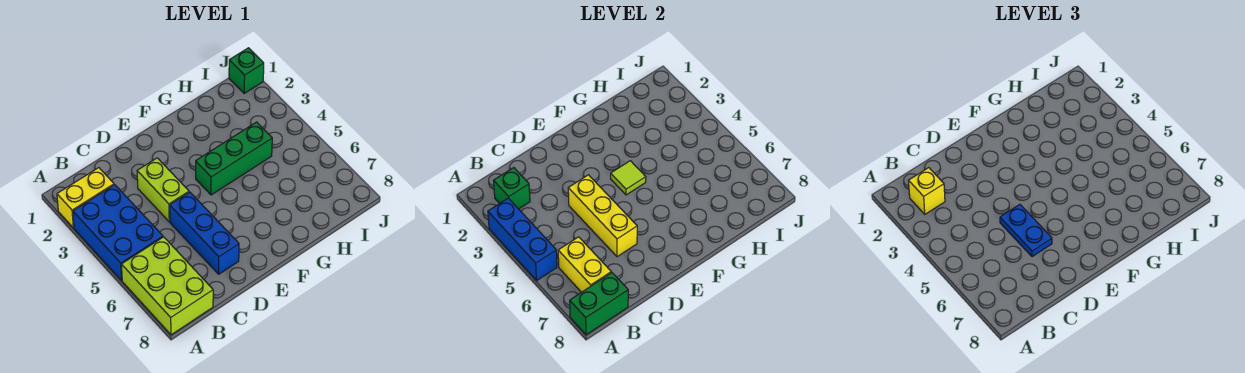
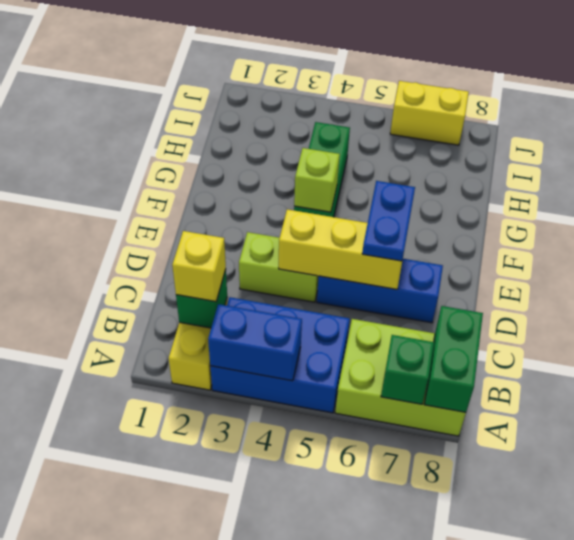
blue brick A3:A5 level 2 -> blue brick A3:A4 level 2
yellow brick B6:B7 level 2 -> yellow brick J6:J7 level 1
blue plate D5:D6 level 3 -> blue plate D6:E6 level 3
lime tile F4 level 2 -> lime brick F4 level 2
green brick J1 level 1 -> green brick A7 level 2

